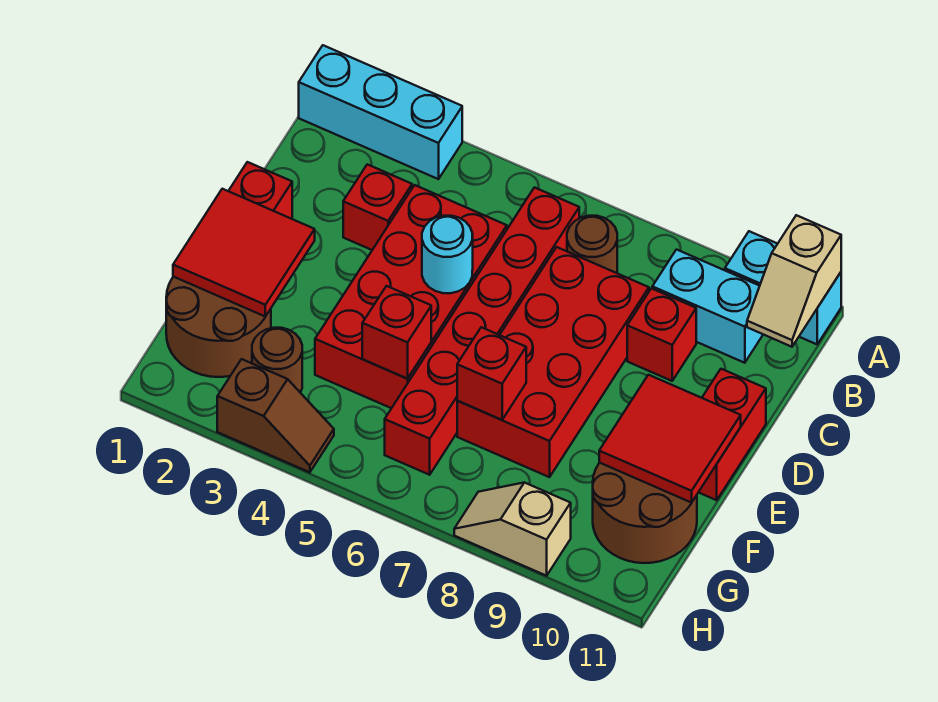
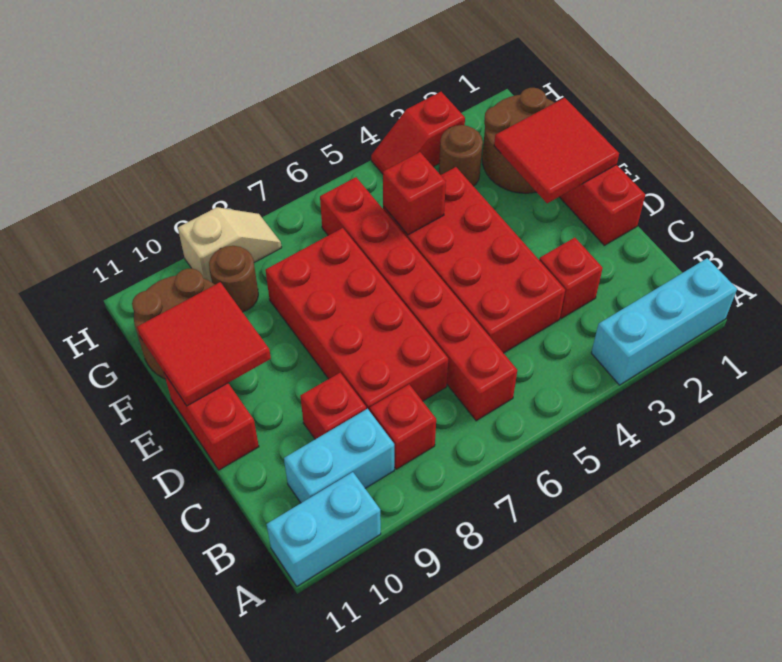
tan slope A11:B11 level 2 top A -> none
brown round brick B7 level 1 -> brown round brick G9 level 1
cyan round brick D5 level 2 -> none
red brick F7 level 2 -> red brick B8 level 1
brown slope H3:H4 level 1 top 3 -> red slope H3:H4 level 1 top 3

